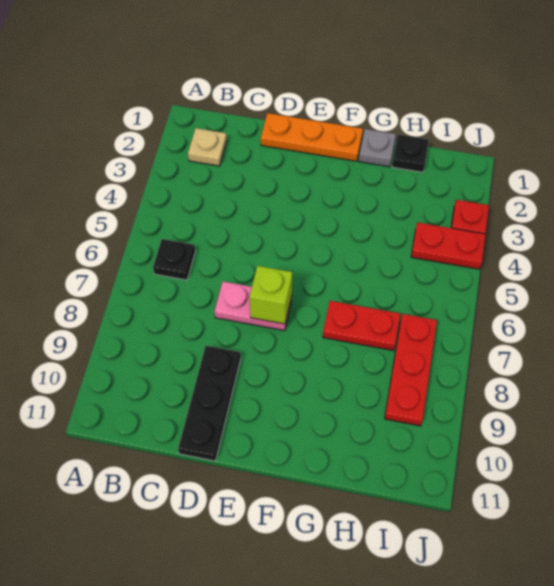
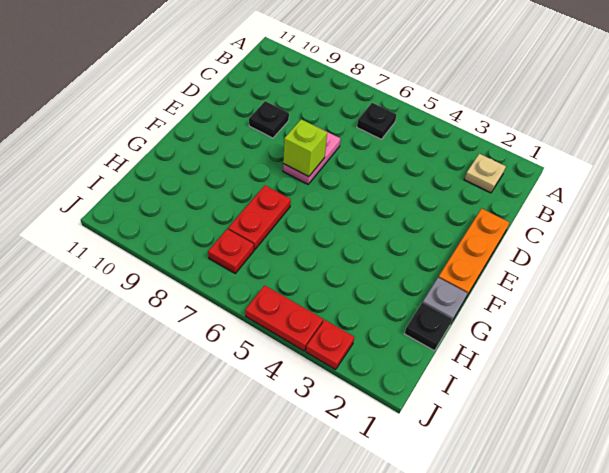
black plate D9:D11 level 1 -> black plate D9 level 1
red plate I4:J4 level 1 -> red plate J4:J5 level 1
red plate I7:I9 level 1 -> red plate I7 level 1

